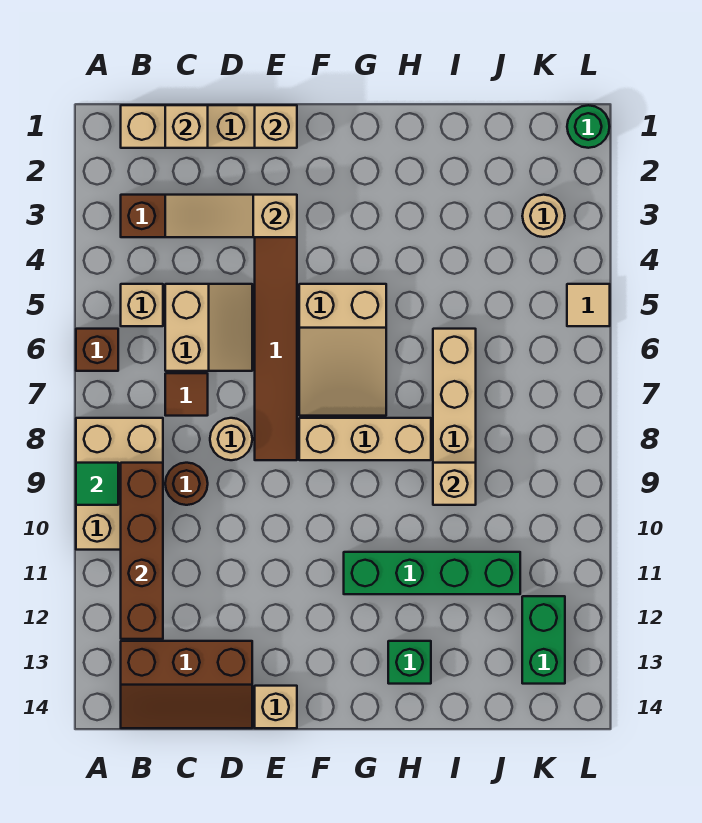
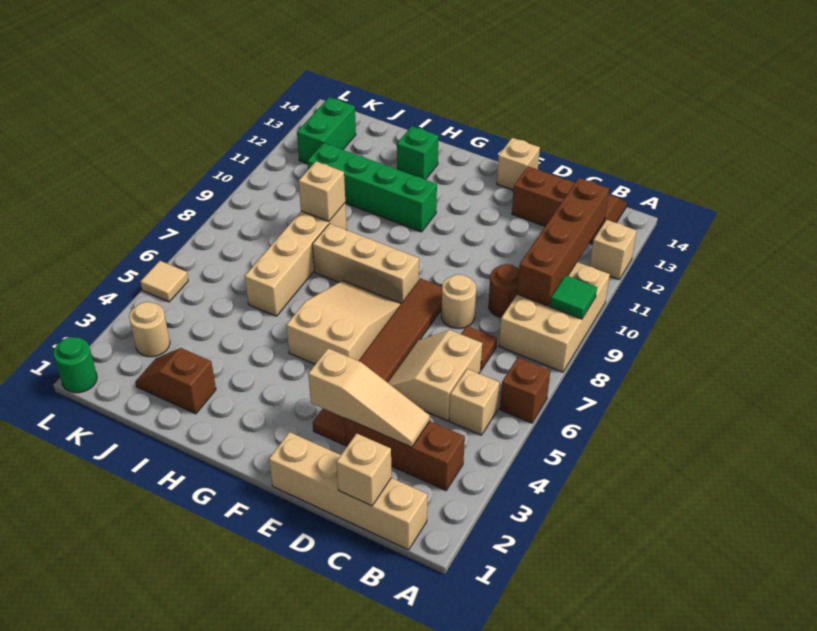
tan brick E1 level 2 -> tan brick A12 level 1
none -> brown slope I2:J2 level 1 top I

